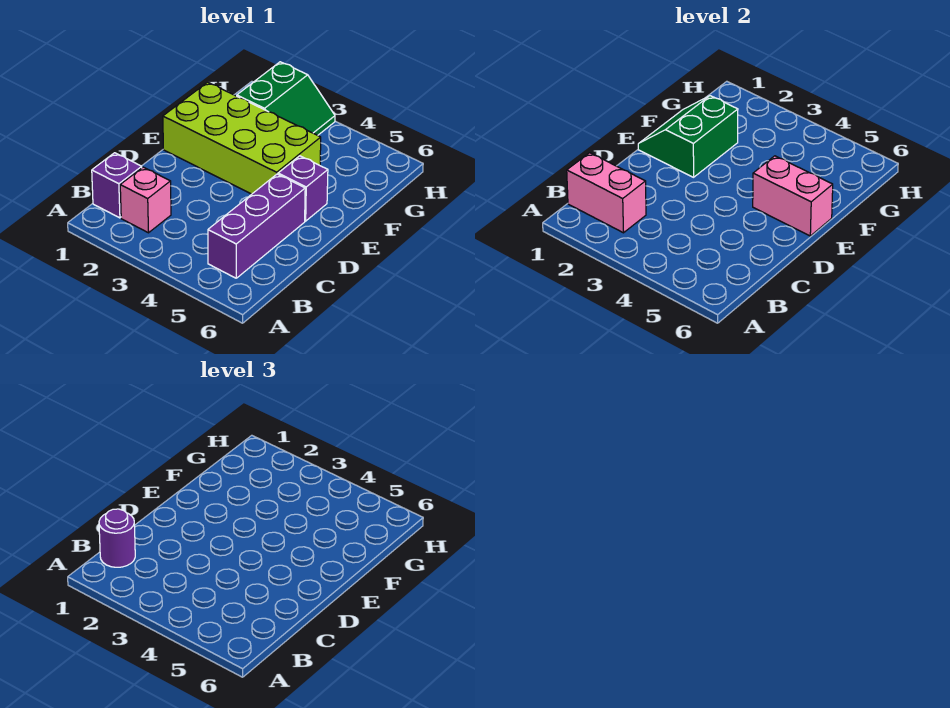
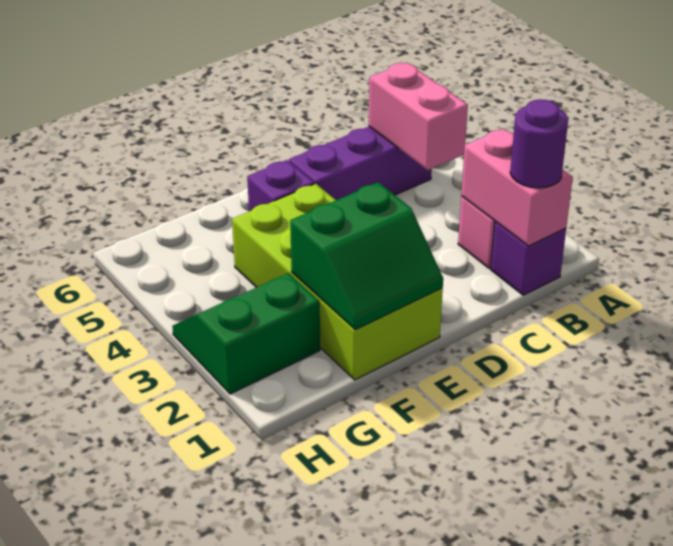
pink brick E5:E6 level 2 -> pink brick B4:B5 level 2

